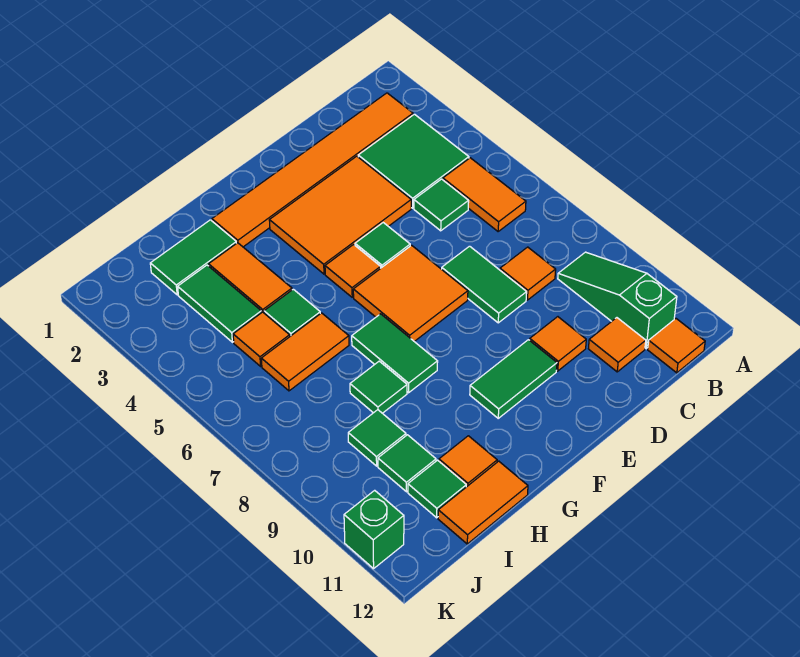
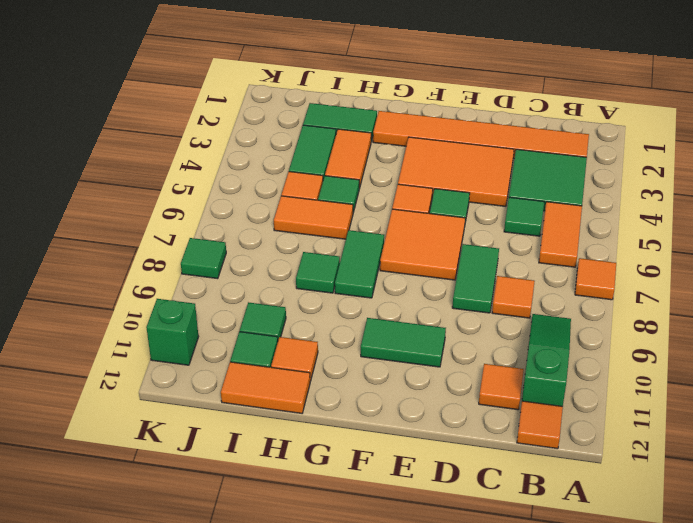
orange tile D10 level 1 -> orange tile A7 level 1
green tile I9 level 1 -> green tile K8 level 1

